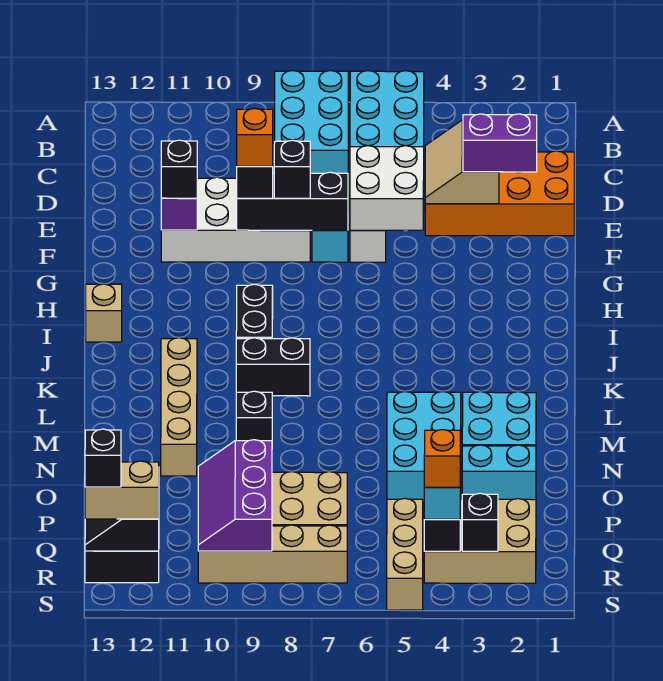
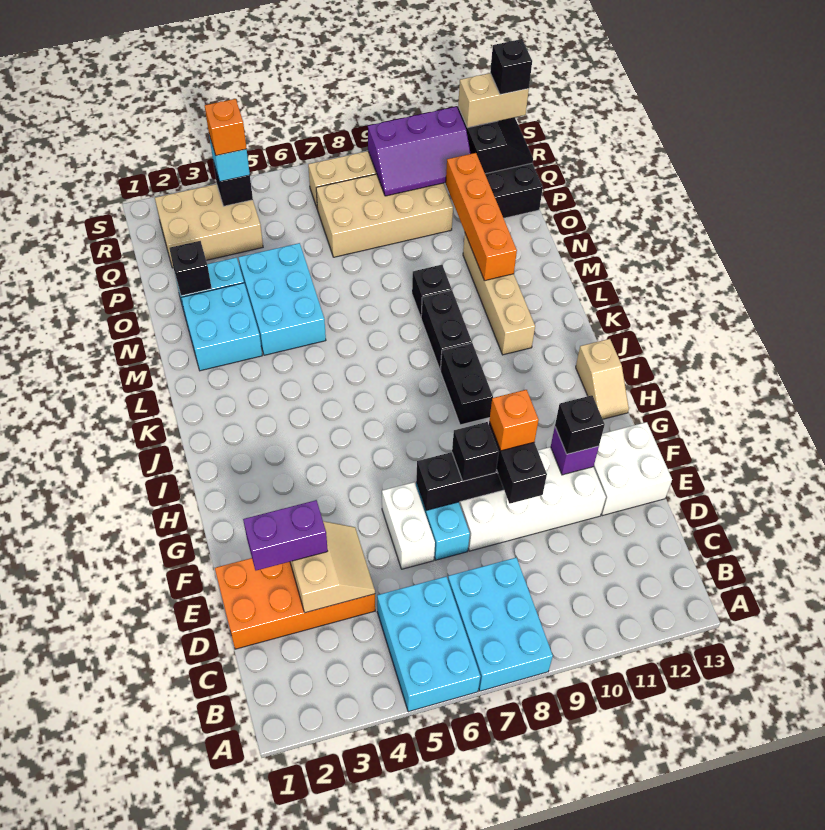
white brick E5:F6 level 2 -> white brick E12:F13 level 1
black brick K8:K9 level 1 -> black brick K9:L9 level 1
none -> orange brick M11:P11 level 2
purple slope P9:R10 level 2 top 9 -> purple slope Q9:R11 level 2 top R
tan brick Q5:S5 level 1 -> none
black brick R3 level 2 -> black brick O2 level 2

